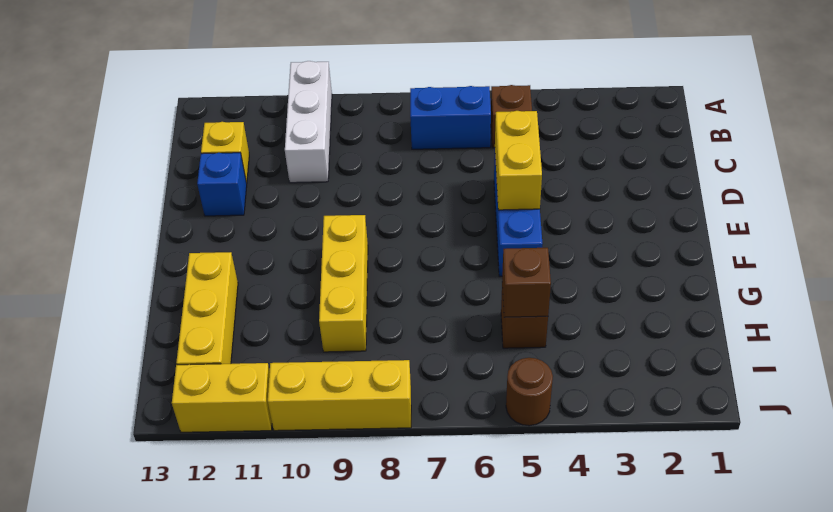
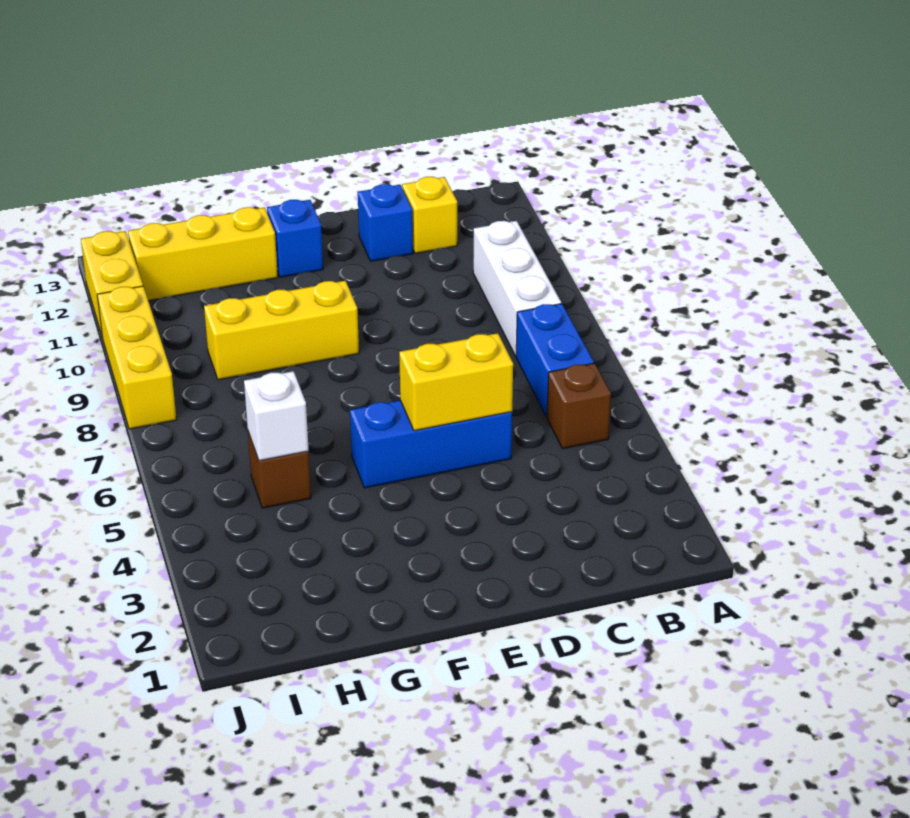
white brick A10:C10 level 1 -> white brick B8:B10 level 1
none -> blue brick F12 level 1
brown brick H5 level 2 -> white brick H5 level 2
brown round brick J5 level 1 -> none

